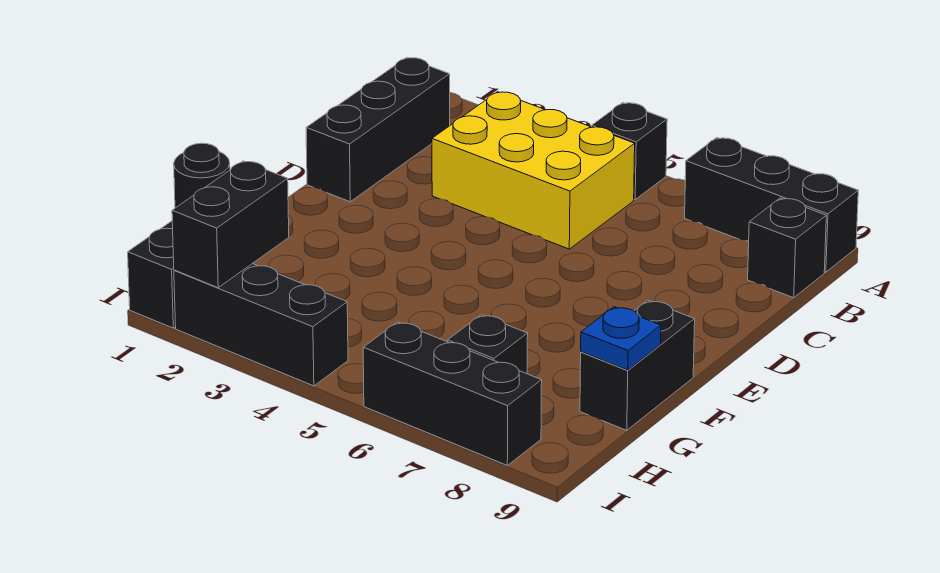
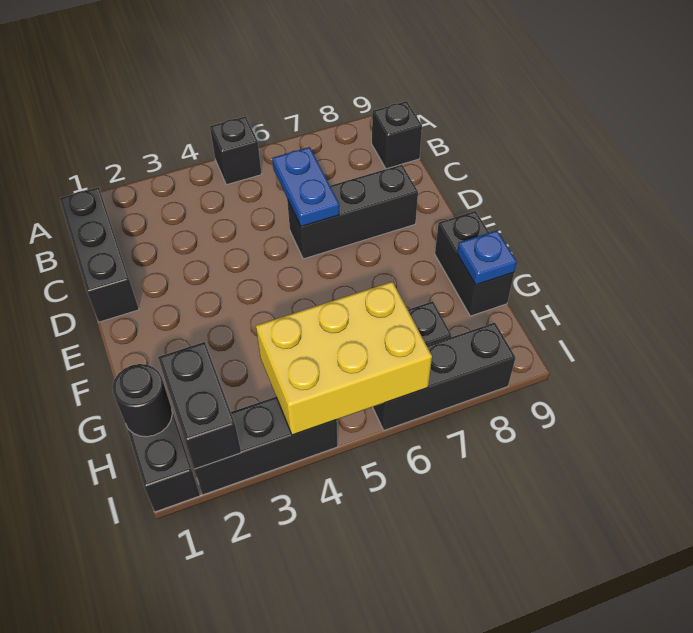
black brick A7:A9 level 1 -> black brick D6:D8 level 1
yellow brick B3:C5 level 1 -> yellow brick H4:I6 level 2
none -> blue plate C6:D6 level 2

